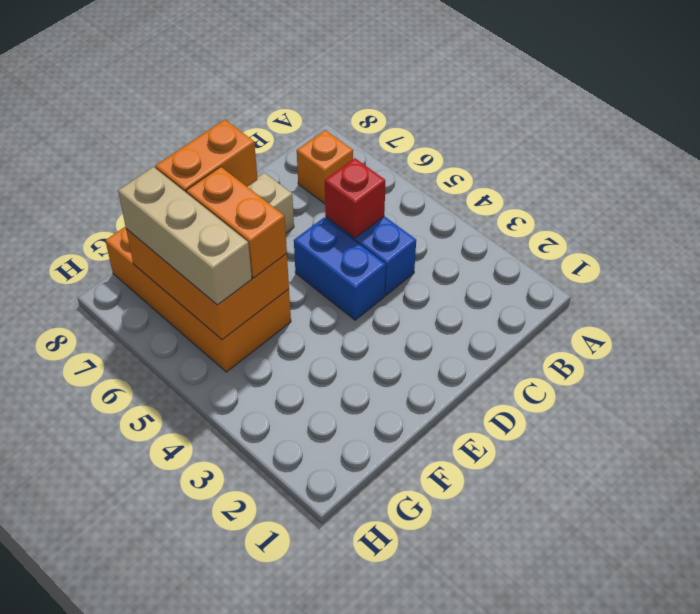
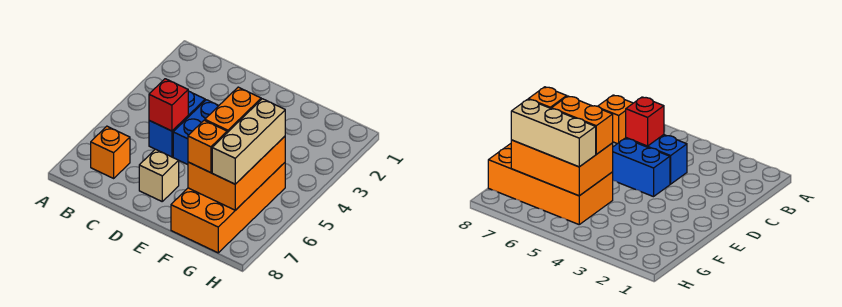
orange brick E7:F7 level 3 -> orange brick F7 level 3

